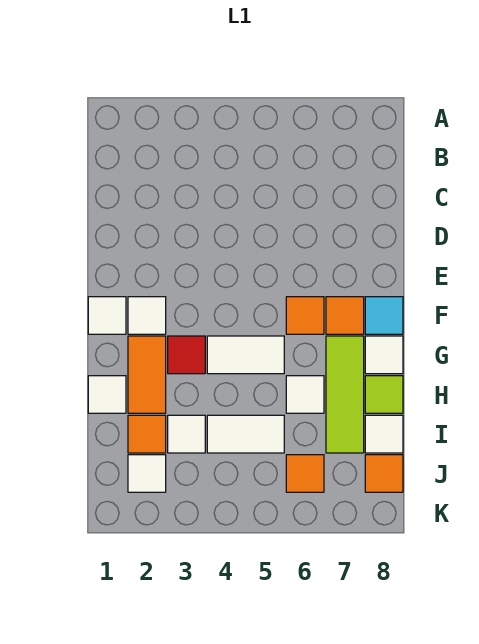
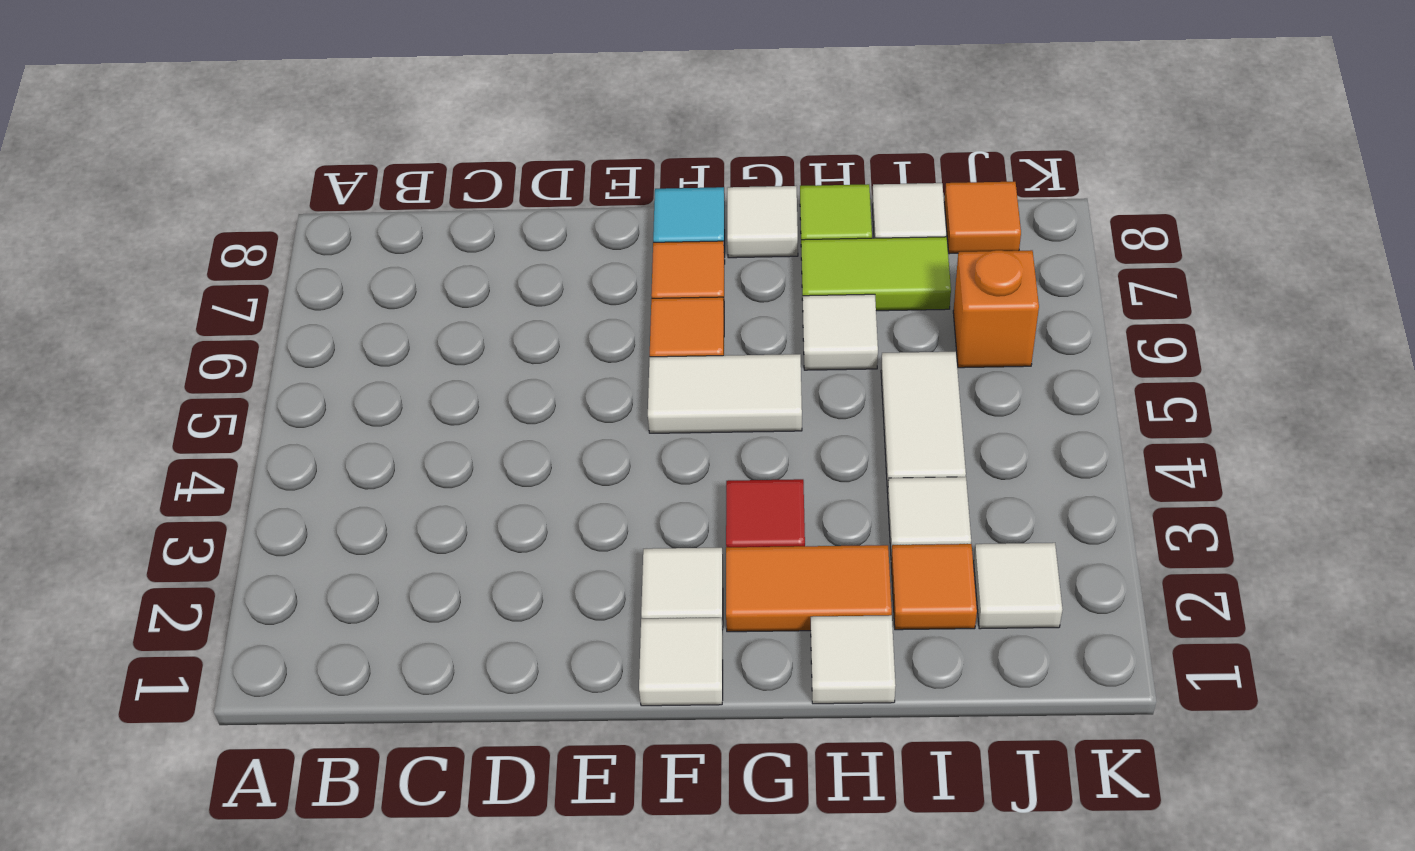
white tile G4:G5 level 1 -> white tile F5:G5 level 1
lime tile G7:I7 level 1 -> lime tile H7:I7 level 1
orange tile J6 level 1 -> orange brick J6 level 1

